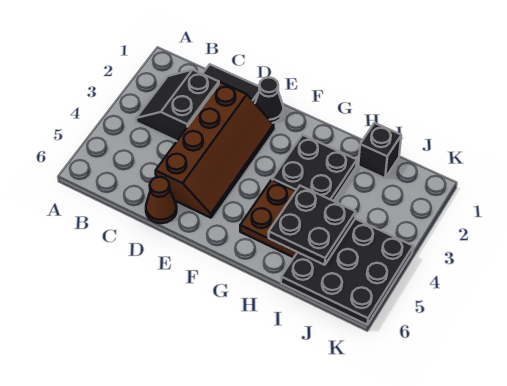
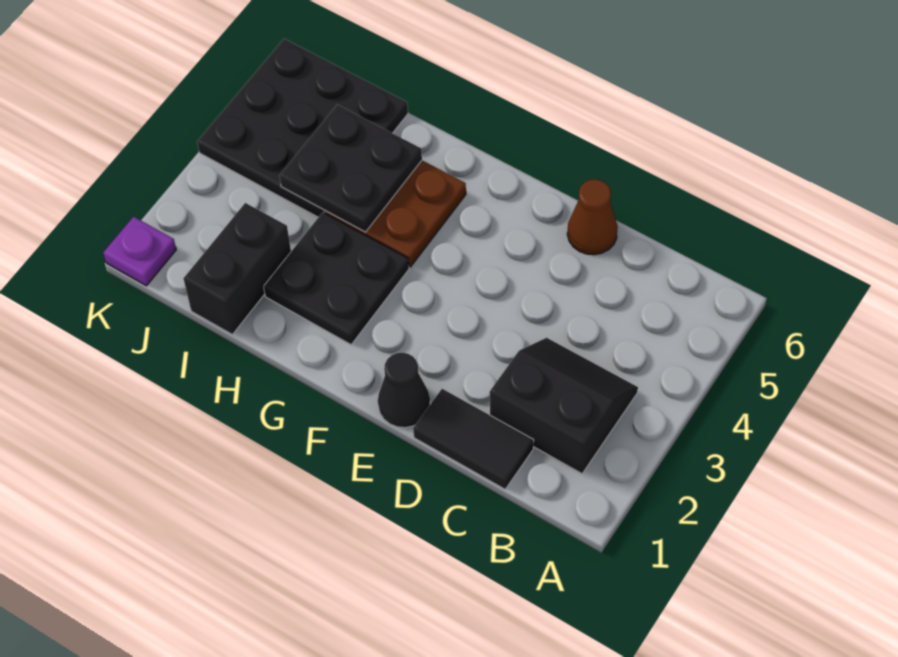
black slope B2:C3 level 1 top C -> black slope B2:C3 level 1 top 2
brown slope D2:E5 level 1 top D -> none
black brick I1 level 1 -> black brick I1:I2 level 1
none -> purple plate K1 level 1

